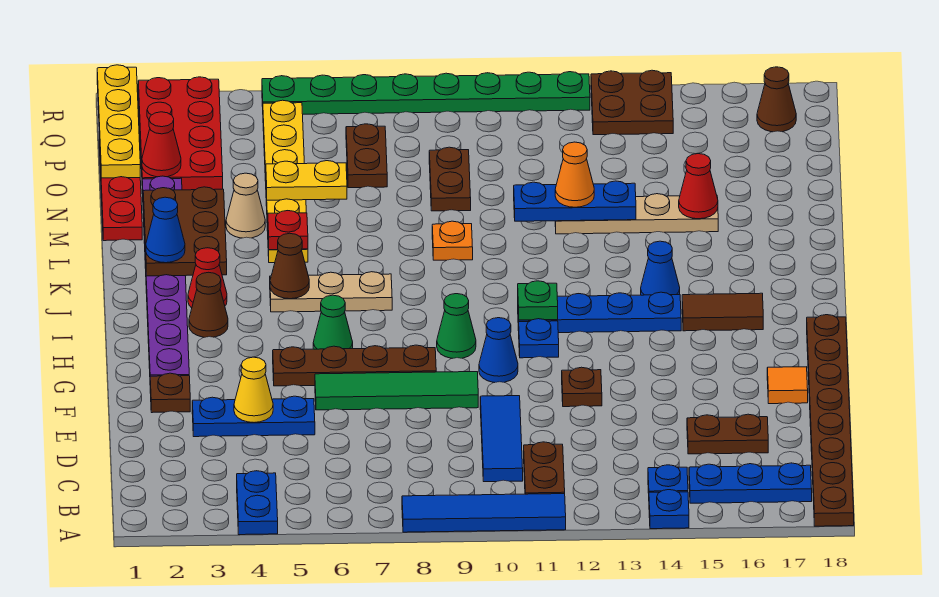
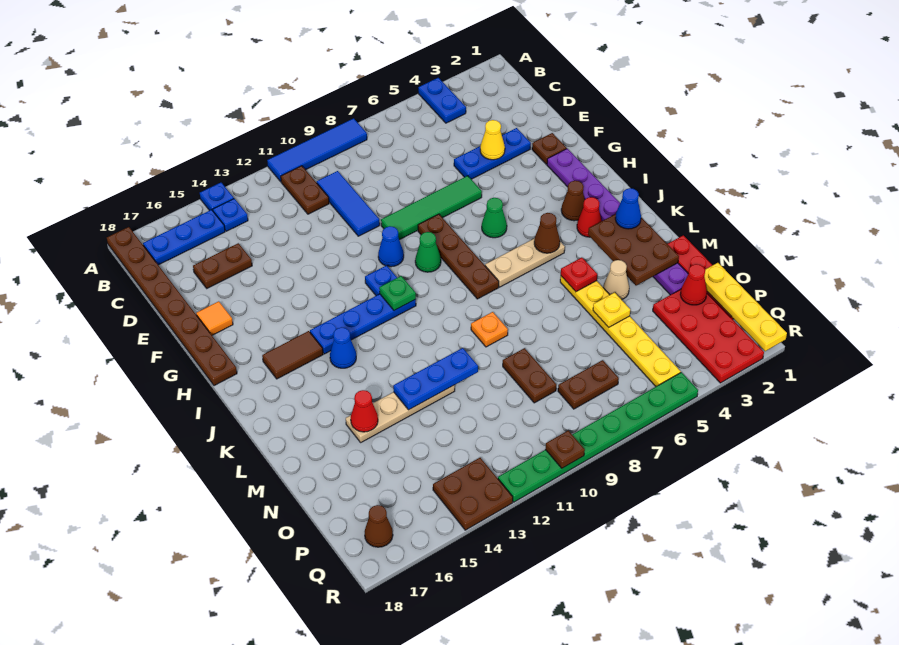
brown plate F12 level 1 -> brown plate R10 level 2
brown plate G5:G8 level 1 -> brown plate G8:J8 level 1
orange cone M12 level 3 -> none
yellow plate N5:N6 level 2 -> yellow plate N5 level 2
brown plate O7:P7 level 1 -> brown plate P7:P8 level 1

